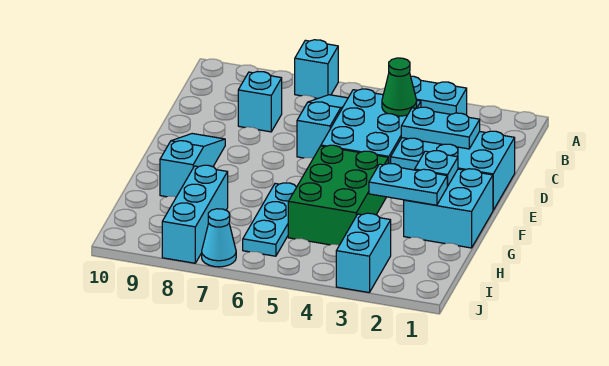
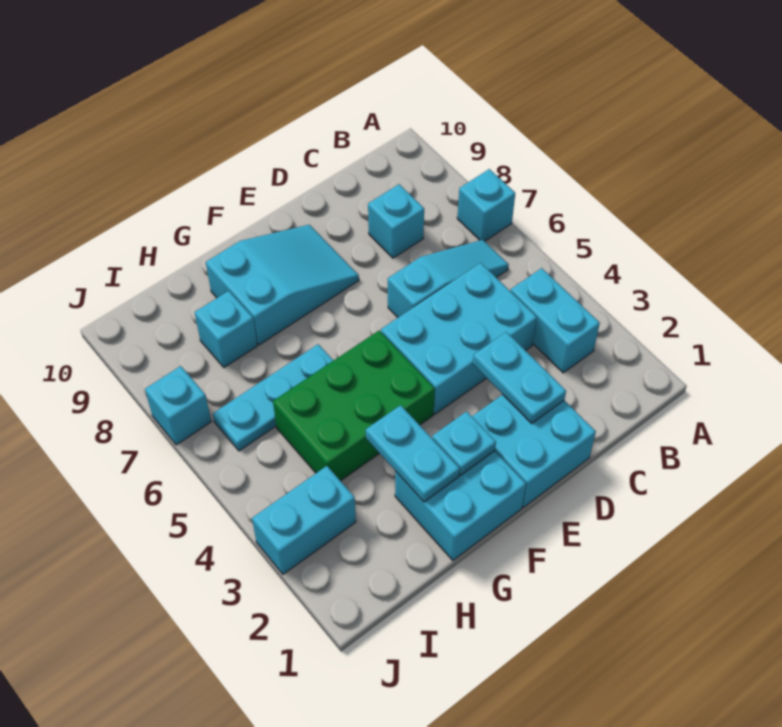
green cone C4 level 2 -> none
cyan brick D1:E3 level 1 -> cyan brick D1:E2 level 1
cyan slope E9:G9 level 1 top G -> cyan slope E8:G9 level 1 top G
cyan brick H8:J8 level 1 -> cyan brick H8 level 1
cyan cone J7 level 1 -> cyan brick J7 level 1

